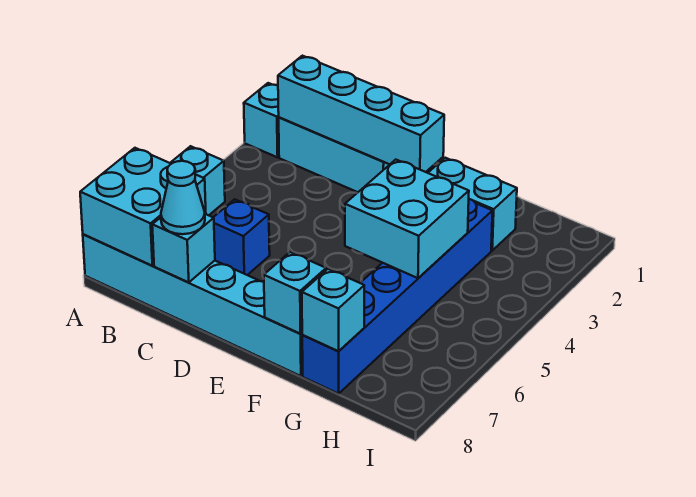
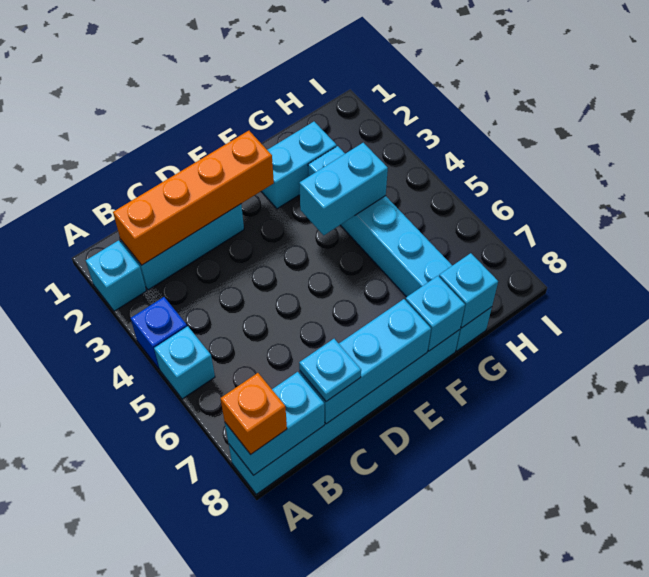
cyan brick A7:B8 level 2 -> cyan brick A8:B8 level 2
none -> orange brick A8 level 3
cyan brick B2:E2 level 2 -> orange brick B2:E2 level 2
blue brick C6 level 1 -> blue brick A4 level 1
cyan brick C8 level 2 -> cyan brick C8:E8 level 2
cyan cone C8 level 3 -> cyan plate C8 level 3
cyan brick F4:G5 level 2 -> cyan brick F4:G4 level 2
blue brick G3:G8 level 1 -> cyan brick G3:G8 level 1

